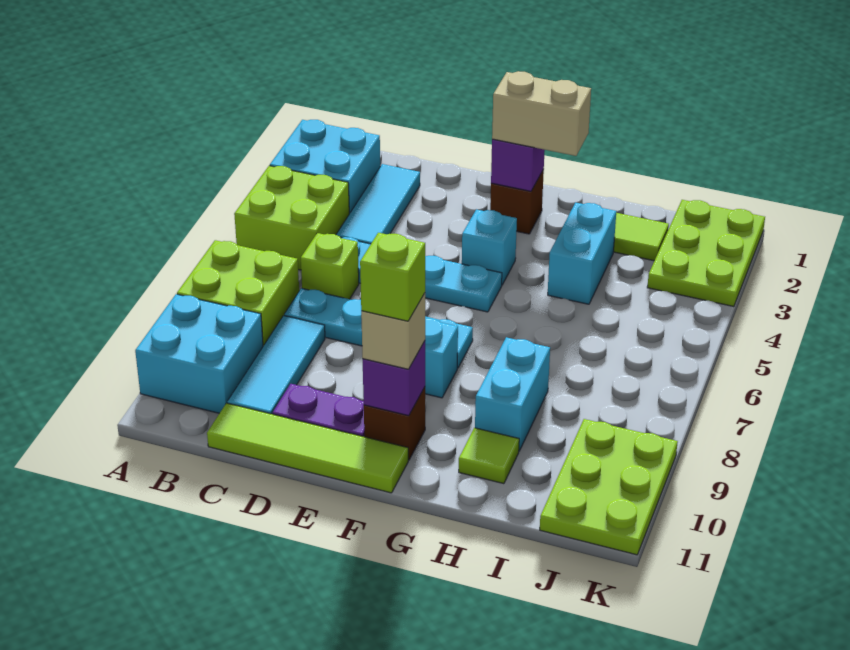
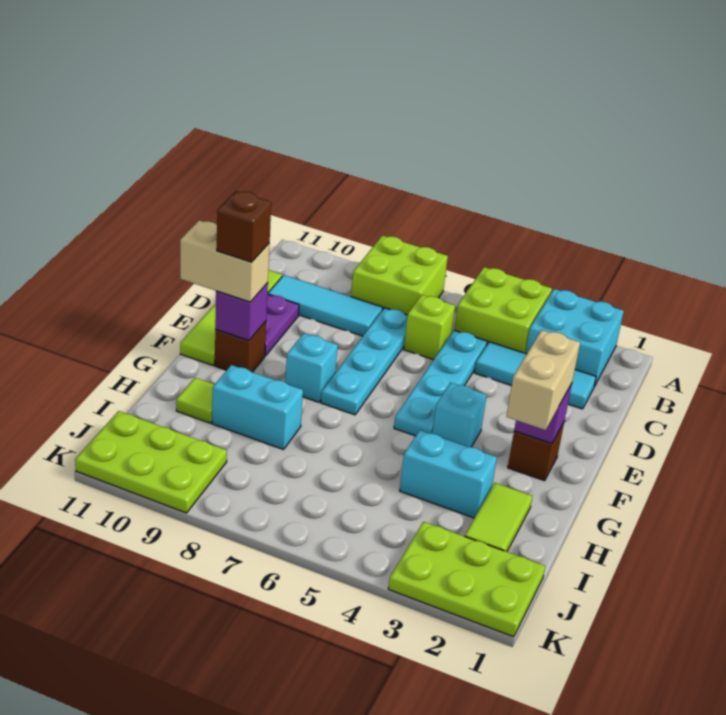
cyan brick A9:B10 level 1 -> none
tan brick F10 level 3 -> tan brick F10:F11 level 3
lime brick F10 level 4 -> brown brick F10 level 4

